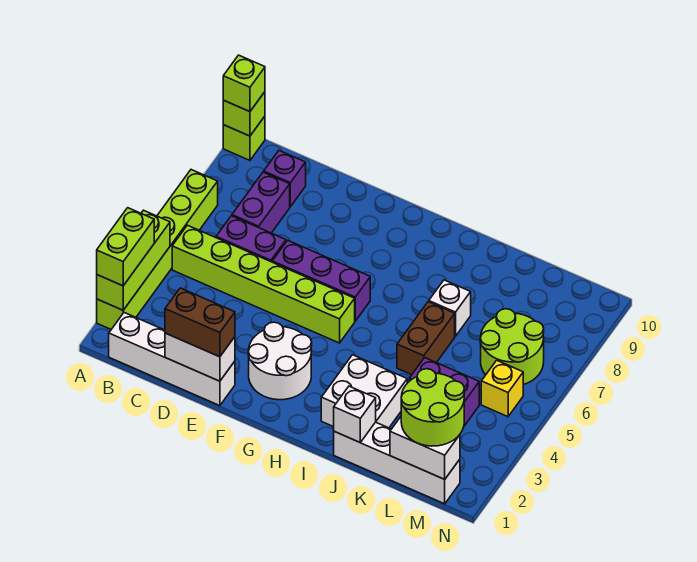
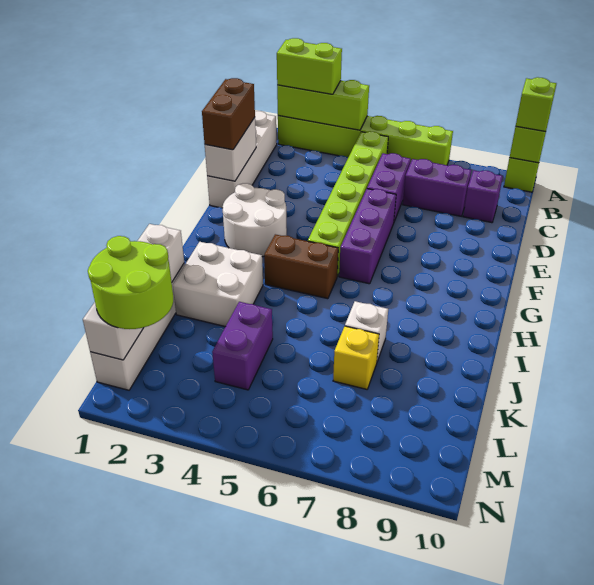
brown brick J5:J6 level 1 -> brown brick H4:H5 level 1
lime round brick L6:M7 level 1 -> none
yellow brick M5 level 1 -> yellow brick K7 level 1

